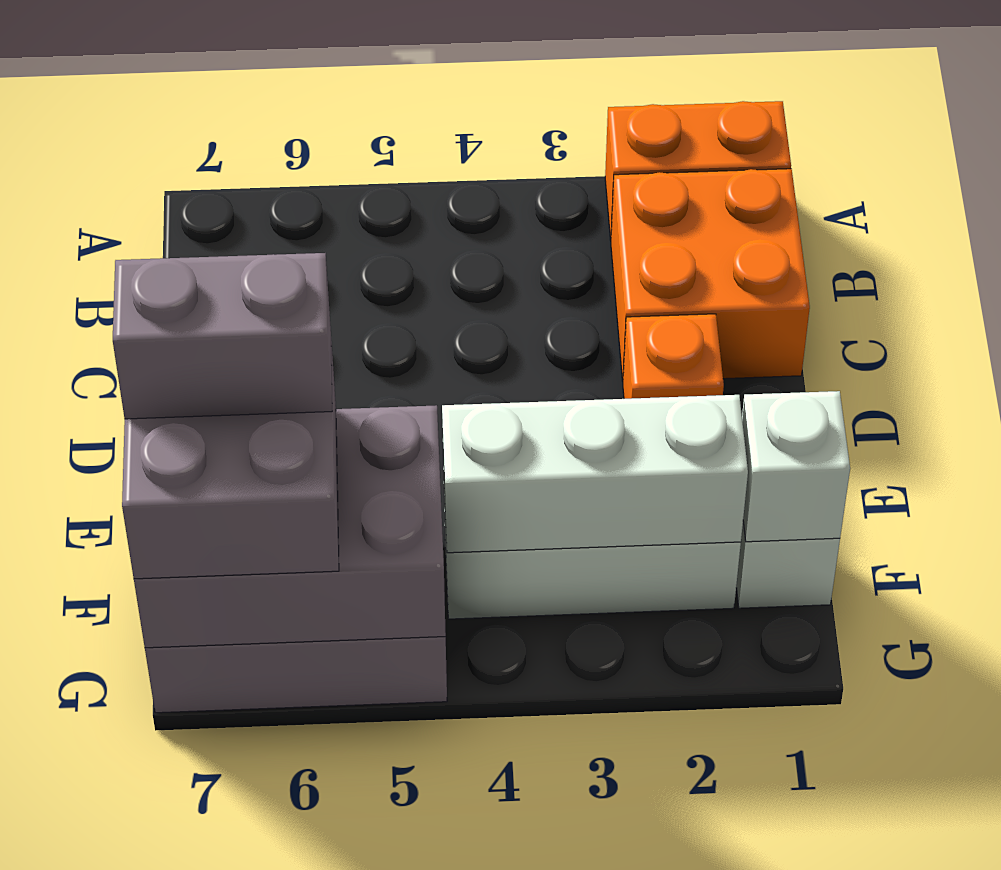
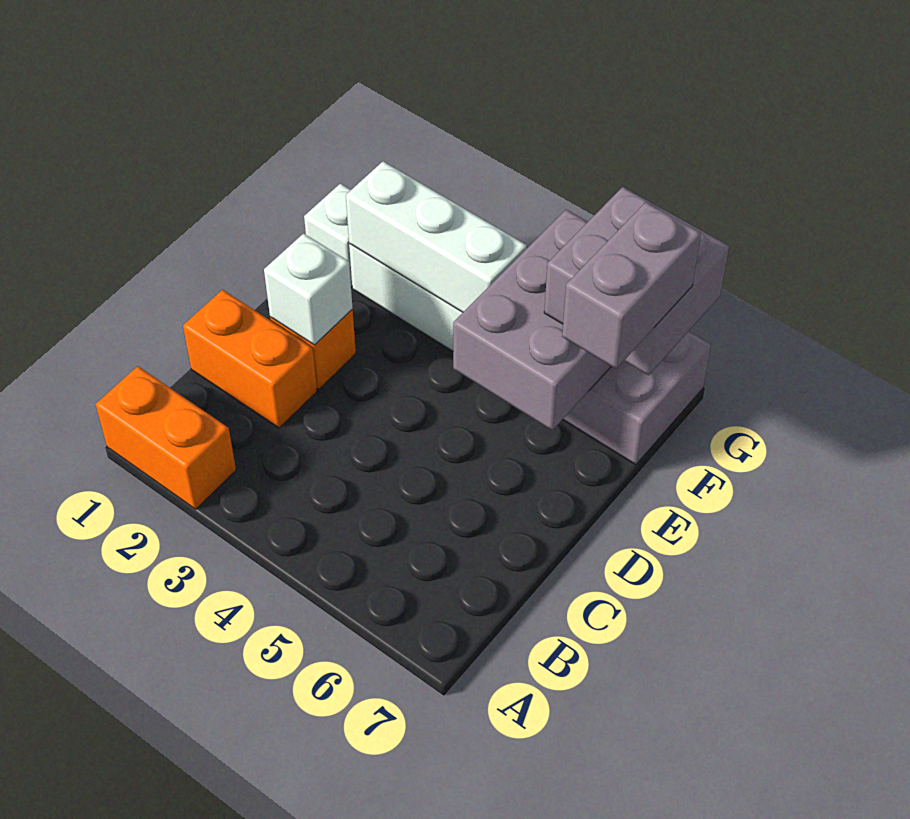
orange brick B1:C2 level 1 -> orange brick C1:C2 level 1
white brick F1 level 2 -> white brick D2 level 2
grey brick F5:G7 level 2 -> grey brick E5:G6 level 2
grey brick F6:F7 level 4 -> grey brick E7:F7 level 4

